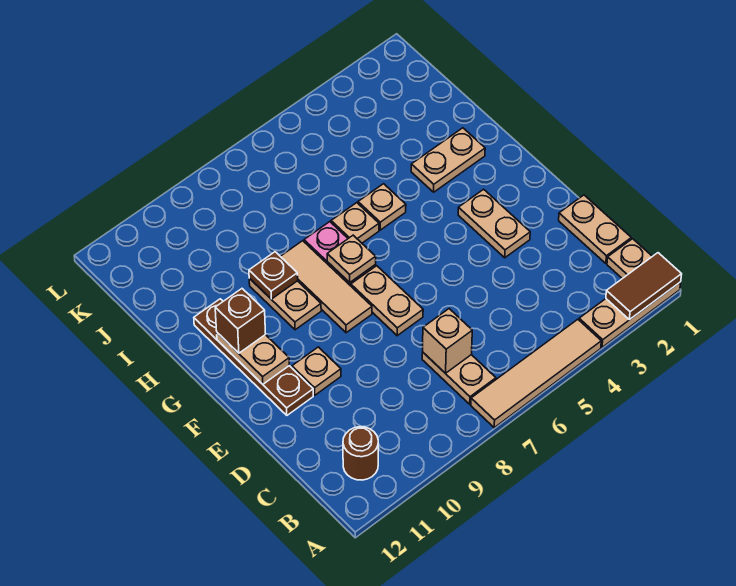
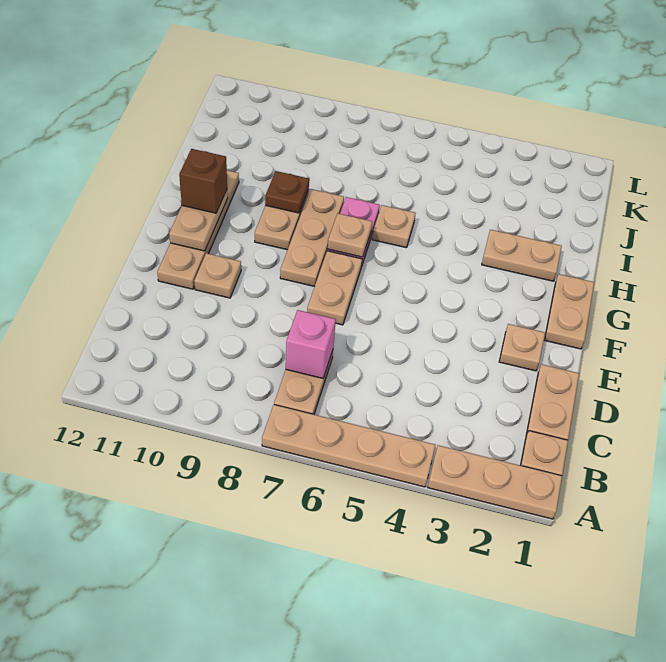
brown tile A1:A2 level 2 -> none
tan tile A4:A7 level 1 -> tan plate A4:A7 level 1
brown round brick B11 level 1 -> none
tan brick C7 level 2 -> pink brick C7 level 2
tan plate E3:F3 level 1 -> tan plate F1:G1 level 1
brown plate E11:H11 level 1 -> tan plate E11:H11 level 1
tan tile F8:H8 level 1 -> tan plate F8:H8 level 1
tan plate H5 level 1 -> tan plate E2 level 1

